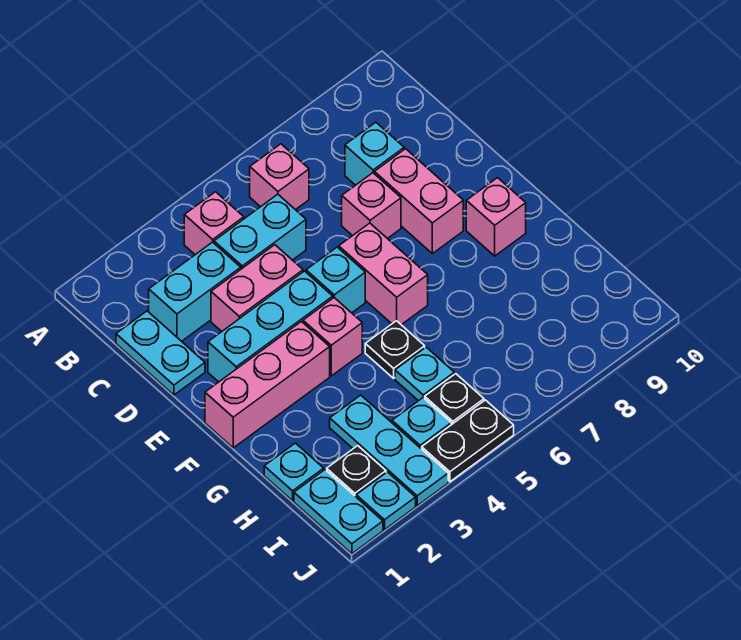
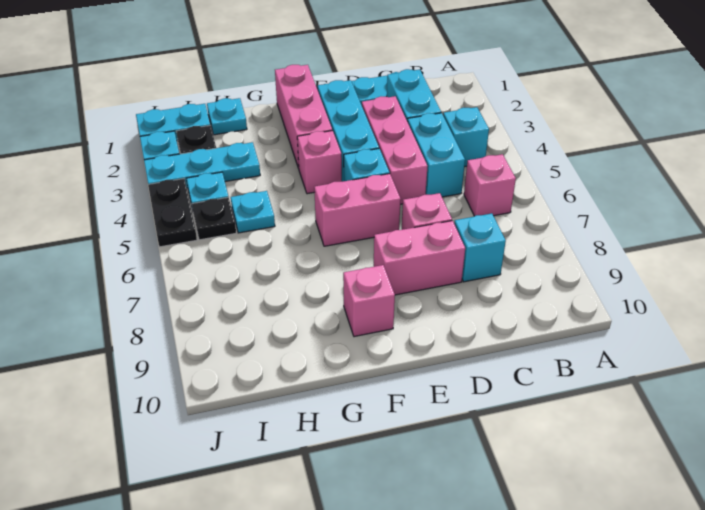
pink brick B4 level 1 -> cyan brick B4 level 1
pink brick D3:D4 level 1 -> pink brick D3:D5 level 1
black plate G5 level 1 -> none

